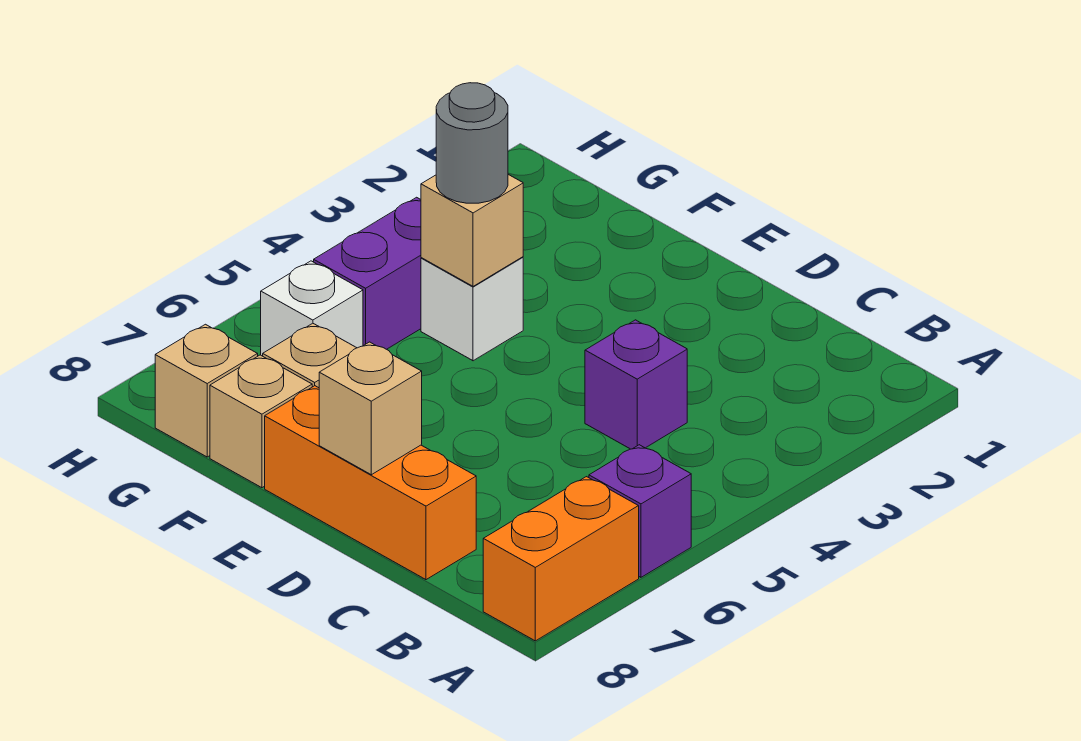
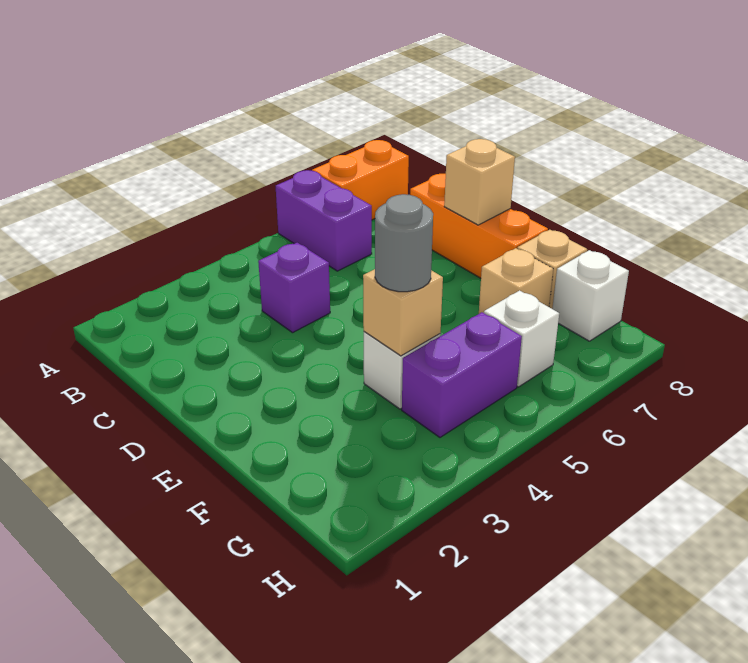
purple brick A6 level 1 -> purple brick A6:B6 level 1
tan brick G8 level 1 -> white brick G8 level 1

